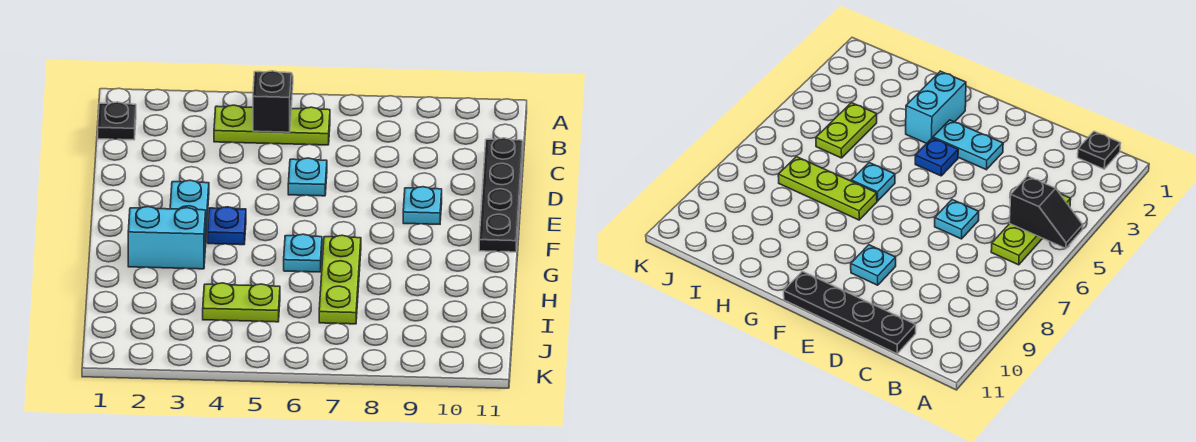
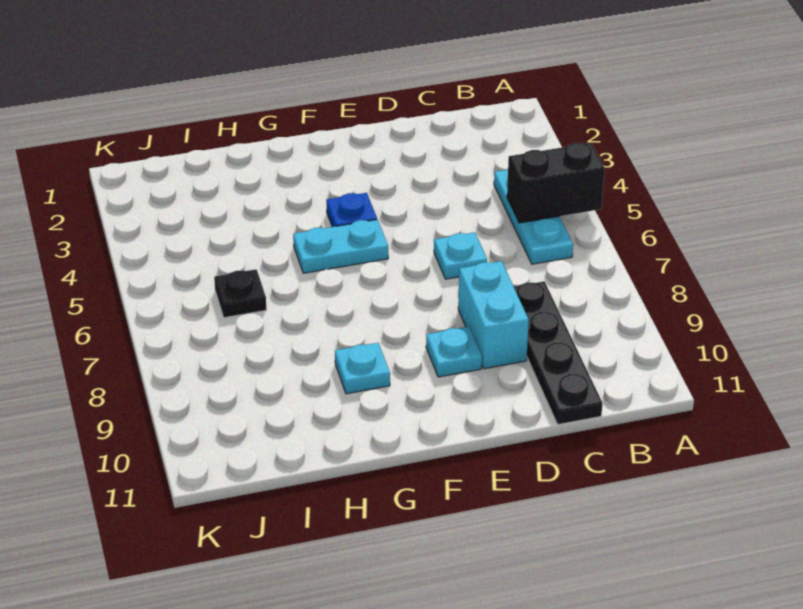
black slope A5:B5 level 2 top B -> black brick A5:B5 level 2
black plate B1 level 1 -> black plate I6 level 1
lime plate B4:B6 level 1 -> cyan plate B4:B6 level 1
black plate C11:F11 level 1 -> black plate C8:C11 level 1
cyan plate E3:F3 level 1 -> cyan plate F5:G5 level 1
cyan brick G2:G3 level 1 -> cyan brick D8:D9 level 1
cyan plate G6 level 1 -> cyan plate G9 level 1
lime plate G7:I7 level 1 -> none
lime plate I4:I5 level 1 -> none

